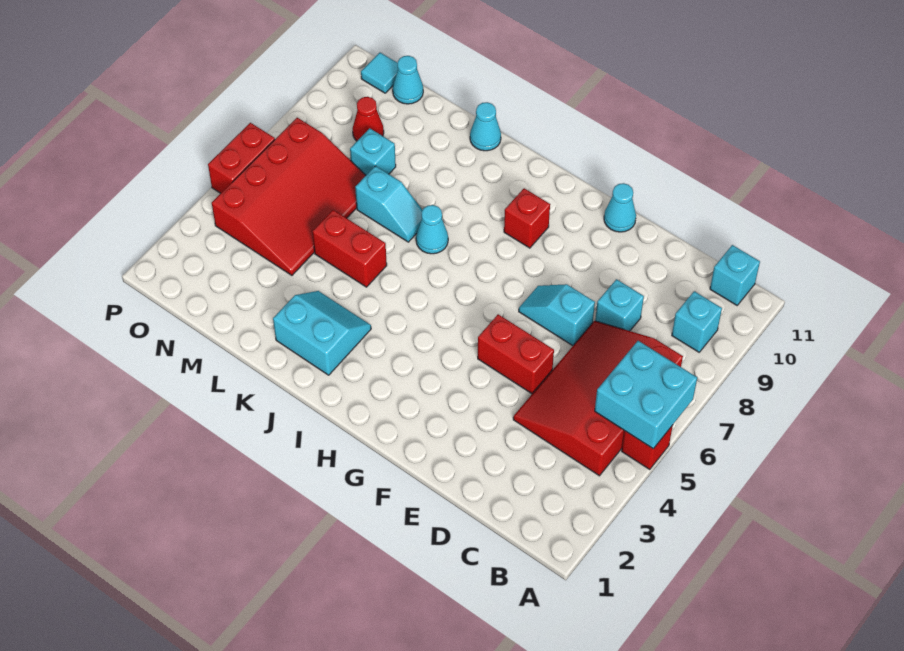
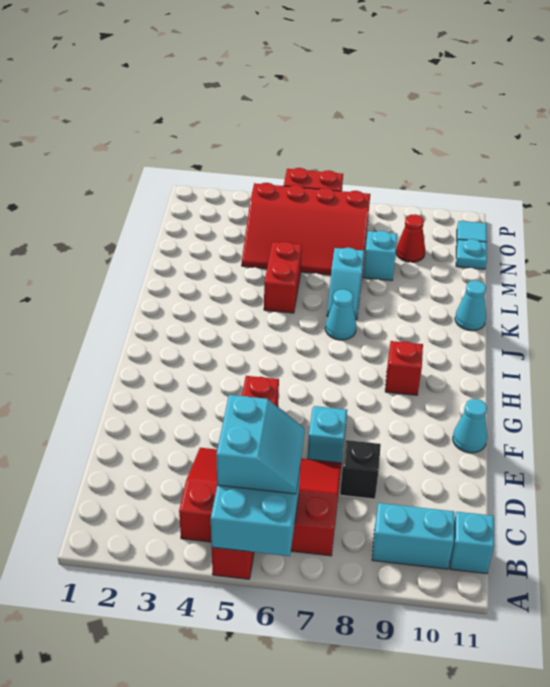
cyan brick B9 level 1 -> cyan brick B9:B10 level 1
cyan brick D8 level 1 -> black brick D8 level 1
cyan slope J2:K3 level 1 top 2 -> cyan slope B5:C6 level 3 top 5
cyan cone N11 level 1 -> cyan plate N11 level 1

